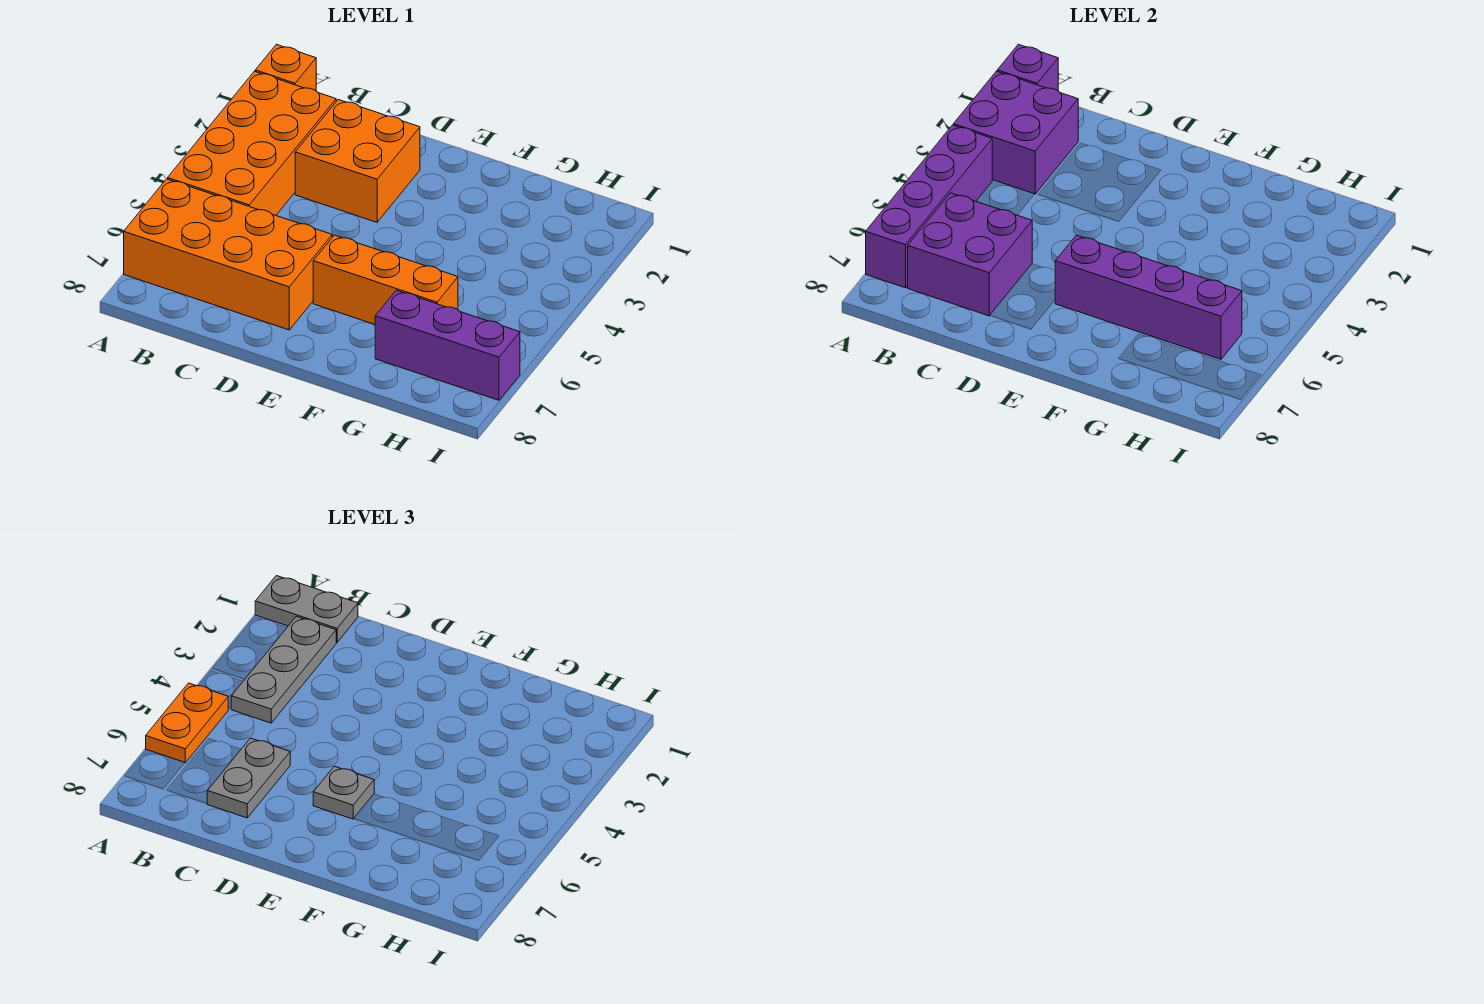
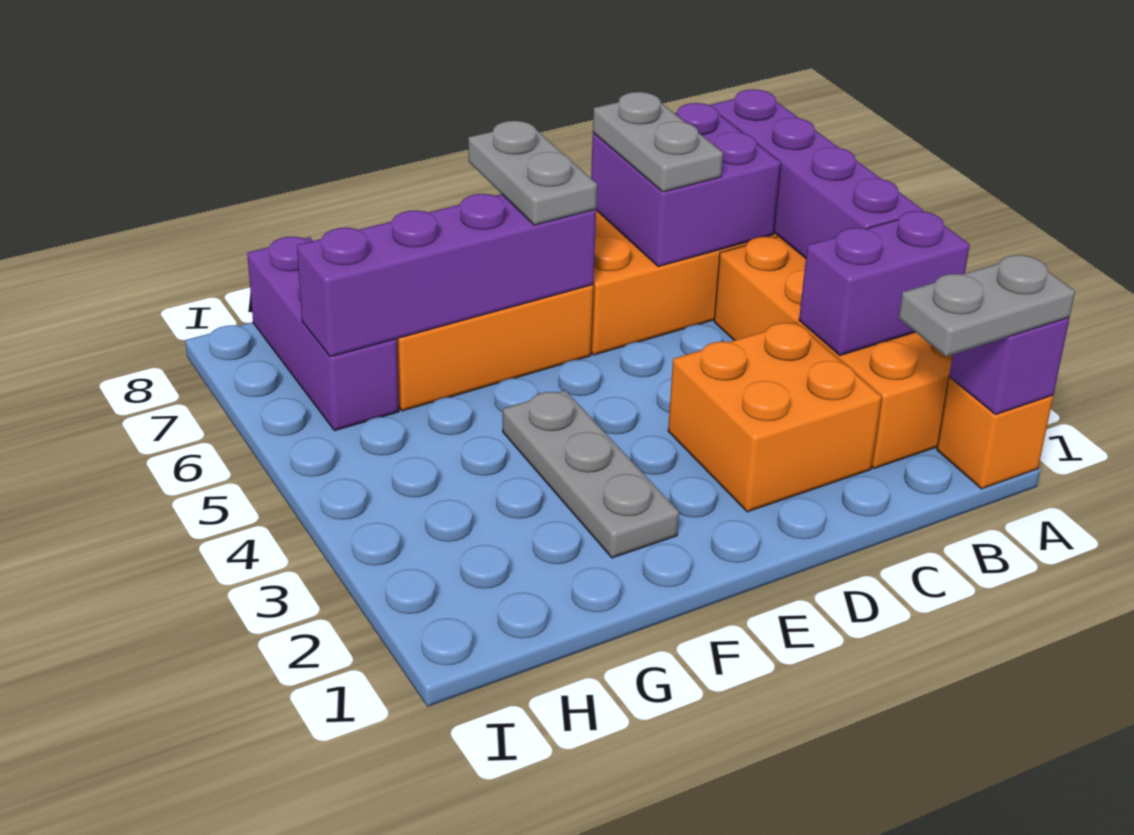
purple brick A2:B3 level 2 -> purple brick A3:B3 level 2
orange plate A5:A6 level 3 -> none
grey plate B2:B4 level 3 -> grey plate F2:F4 level 1
grey plate E6 level 3 -> grey plate E6:E7 level 3
purple brick G7:I7 level 1 -> purple brick H6:H8 level 1

